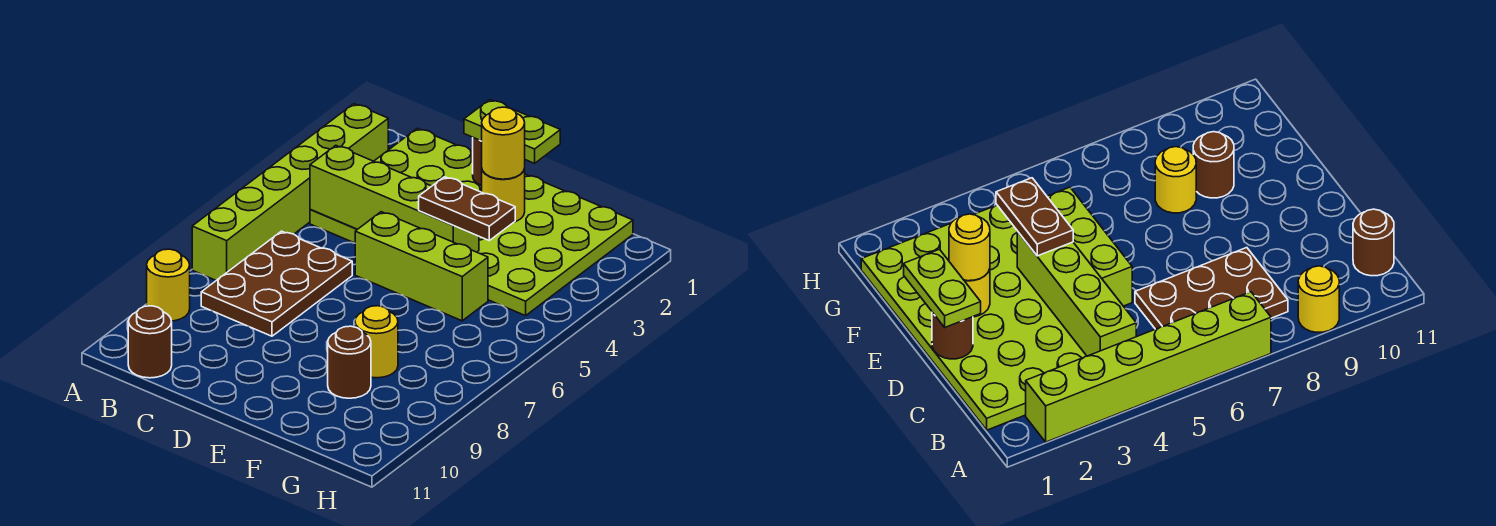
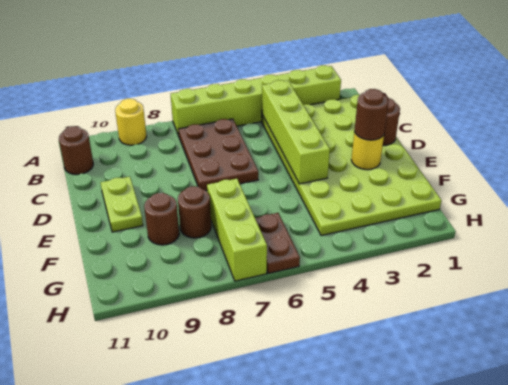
brown plate B6:C8 level 1 -> brown plate B6:D7 level 1
lime plate D1:E1 level 3 -> lime plate D10:E10 level 1
lime brick D5:F5 level 1 -> lime brick F7:H7 level 1
yellow round brick E2 level 3 -> brown round brick E2 level 3
brown plate E4:F4 level 3 -> brown plate G6:H6 level 1
yellow round brick F8 level 1 -> brown round brick F8 level 1

